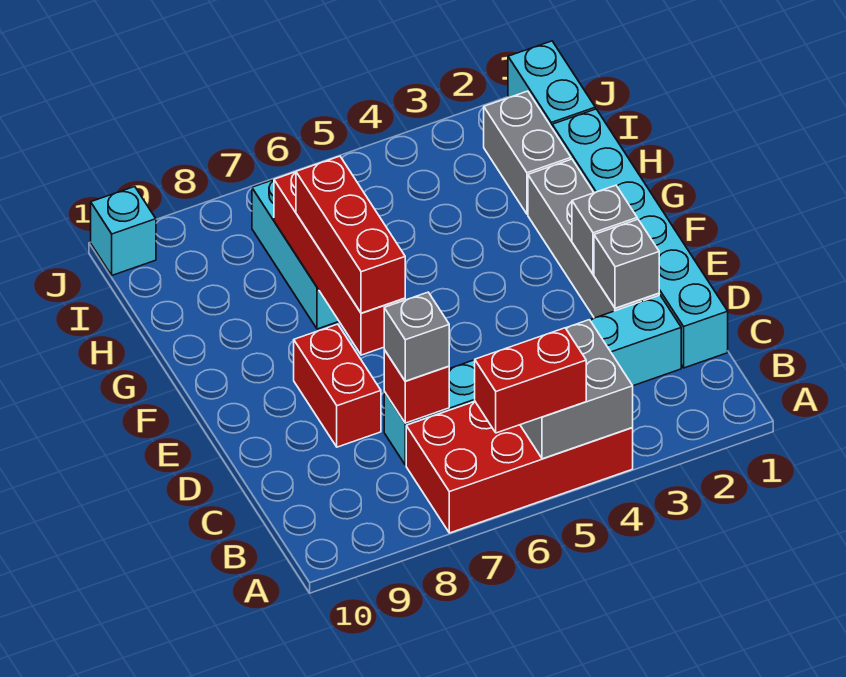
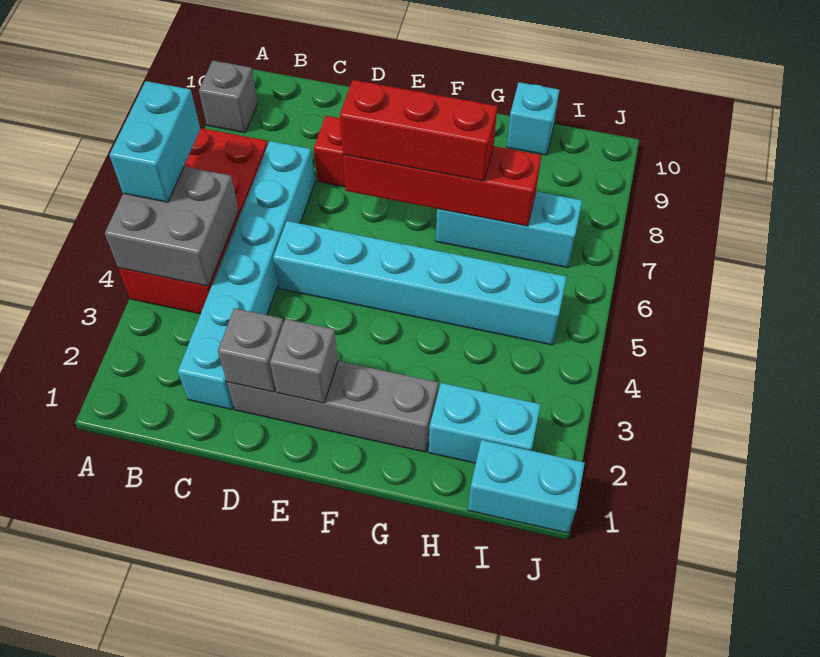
red brick A5:A6 level 3 -> cyan brick A5:A6 level 3
cyan brick C1:H1 level 1 -> cyan brick D5:I5 level 1
red brick C7 level 2 -> none
grey brick C7 level 3 -> grey brick A9 level 1
grey brick H2:I2 level 1 -> cyan brick H2:I2 level 1
cyan brick J10 level 1 -> cyan brick H10 level 1

